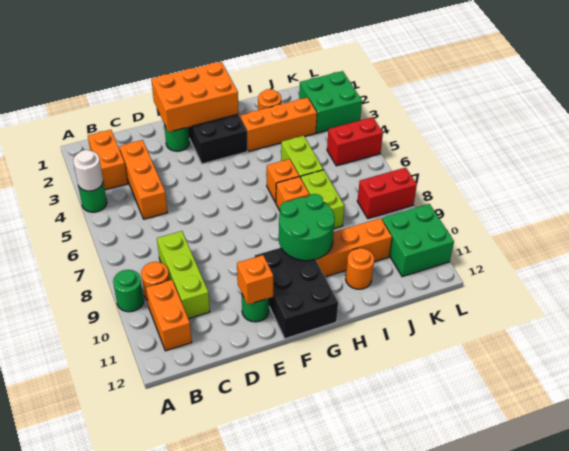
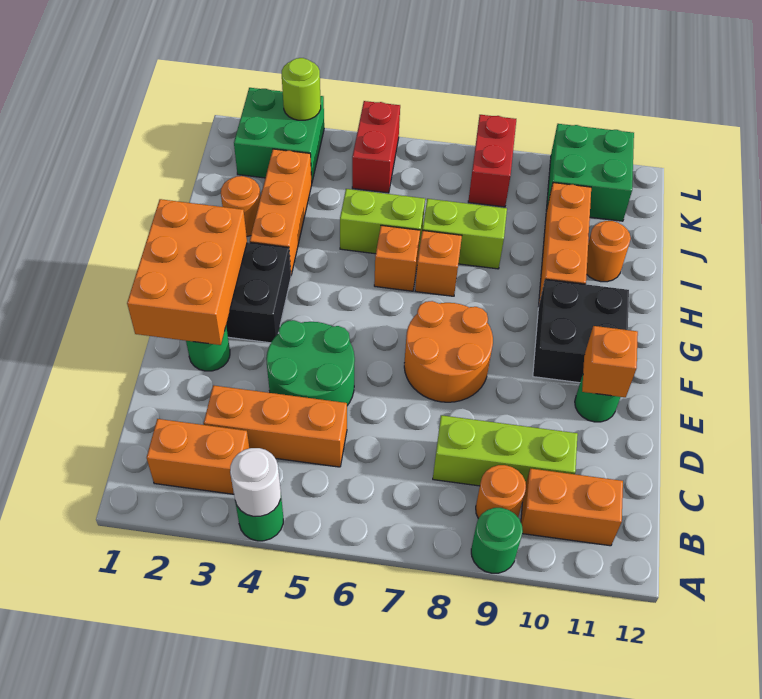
none -> orange round brick E7:F8 level 1
black brick F10:G12 level 1 -> black brick F10:G11 level 1
green round brick G9:H10 level 2 -> green round brick D4:E5 level 1
none -> lime round brick L3 level 2

